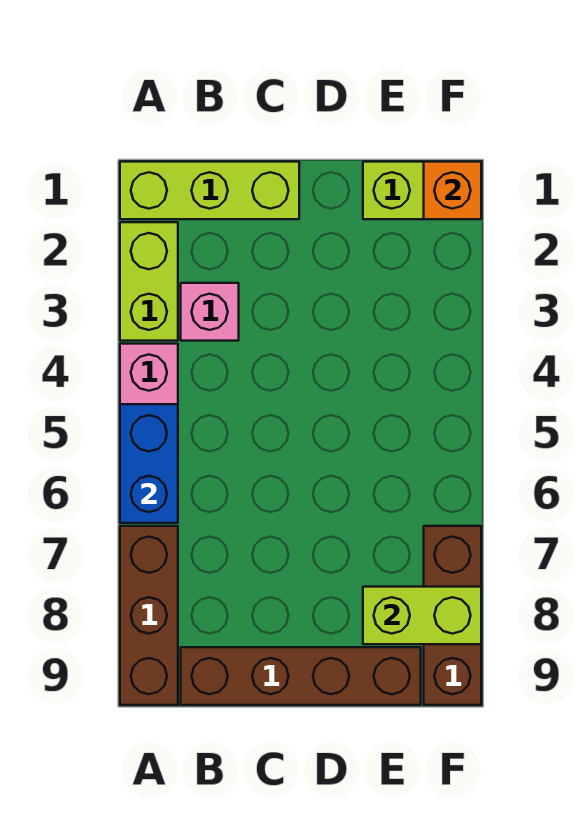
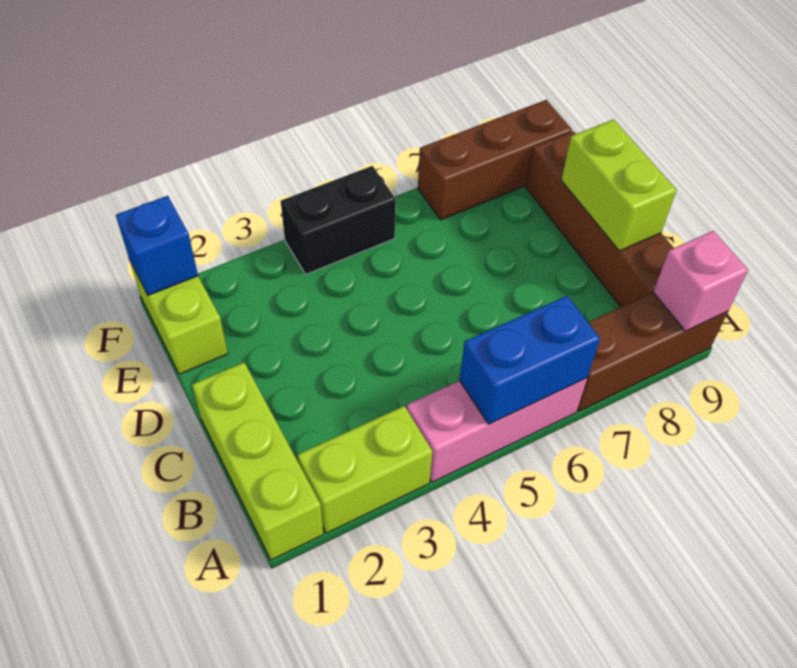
pink brick B3 level 1 -> pink brick A9 level 2
lime brick E8:F8 level 2 -> lime brick C9:D9 level 2
orange brick F1 level 2 -> blue brick F1 level 2
none -> black brick F4:F5 level 1

